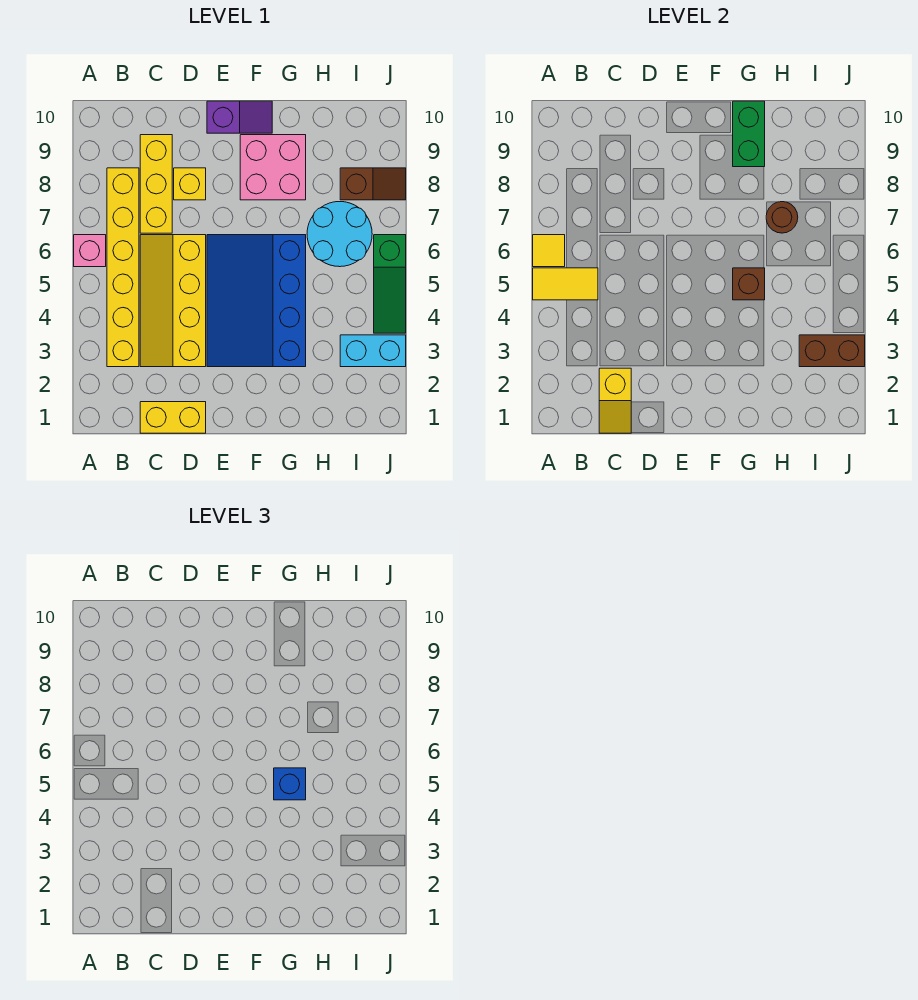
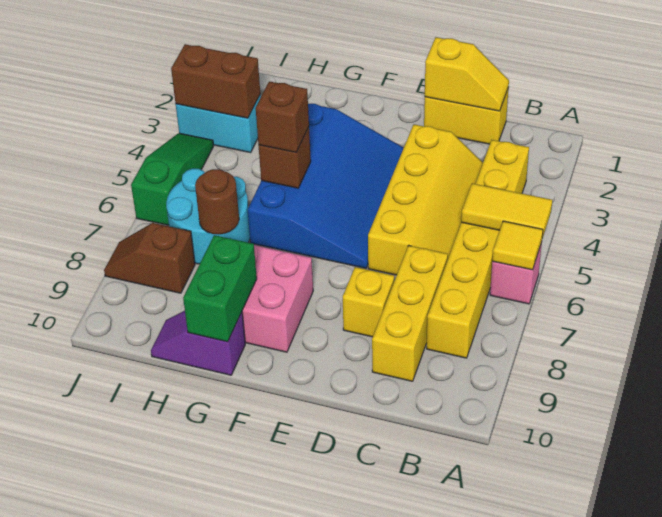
yellow slope C1:C2 level 2 top 2 -> yellow slope C1:D1 level 2 top D
purple slope E10:F10 level 1 top E -> purple slope G10:H10 level 1 top G
blue brick G5 level 3 -> brown brick G5 level 3

